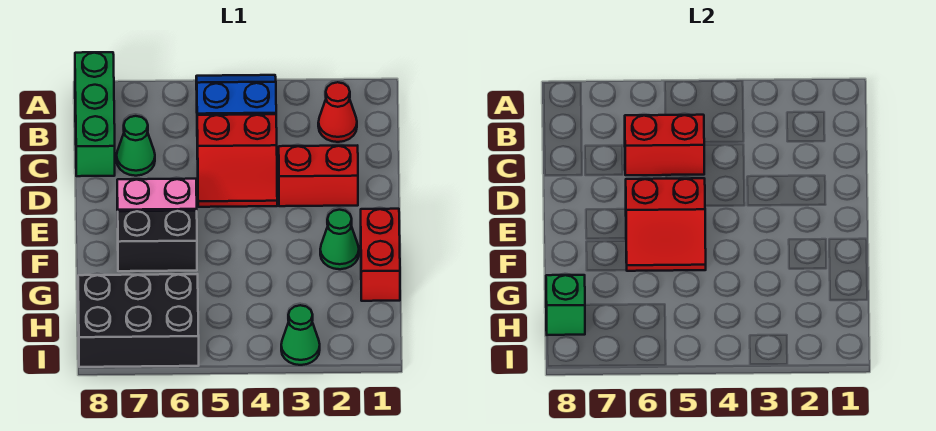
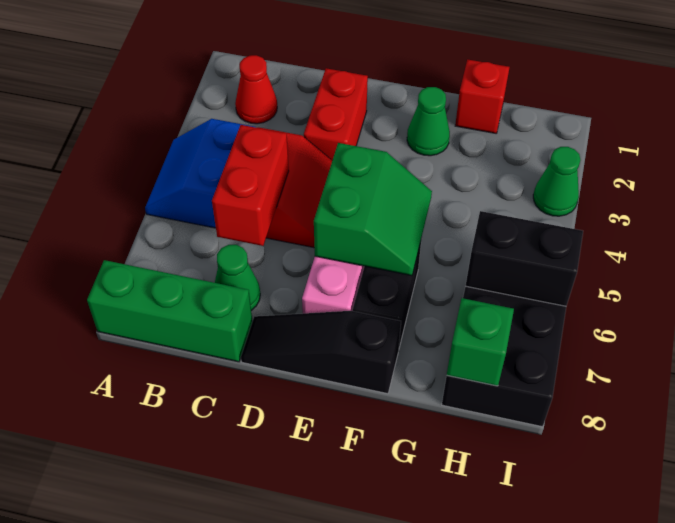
none -> black slope D8:F8 level 1 top F
red slope E5:F6 level 2 top E -> green slope E5:F6 level 2 top E
red brick F1:G1 level 1 -> red brick G1 level 1
none -> black brick H6:I6 level 2

